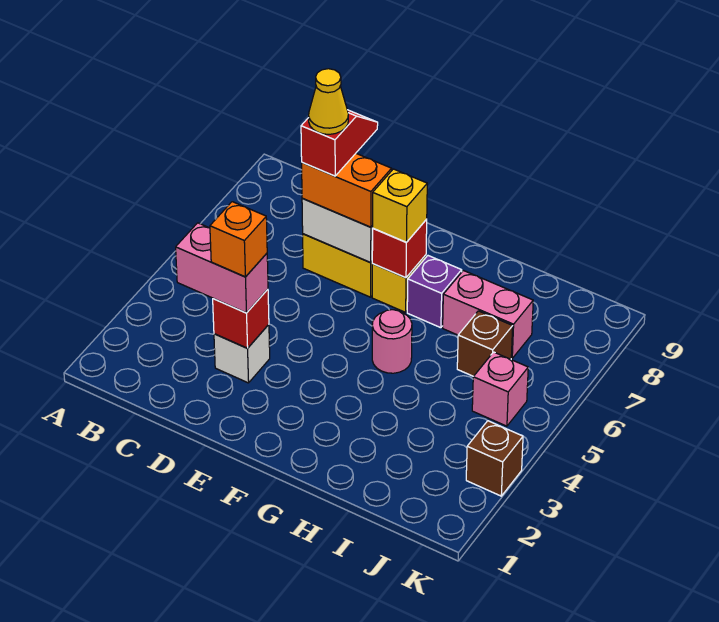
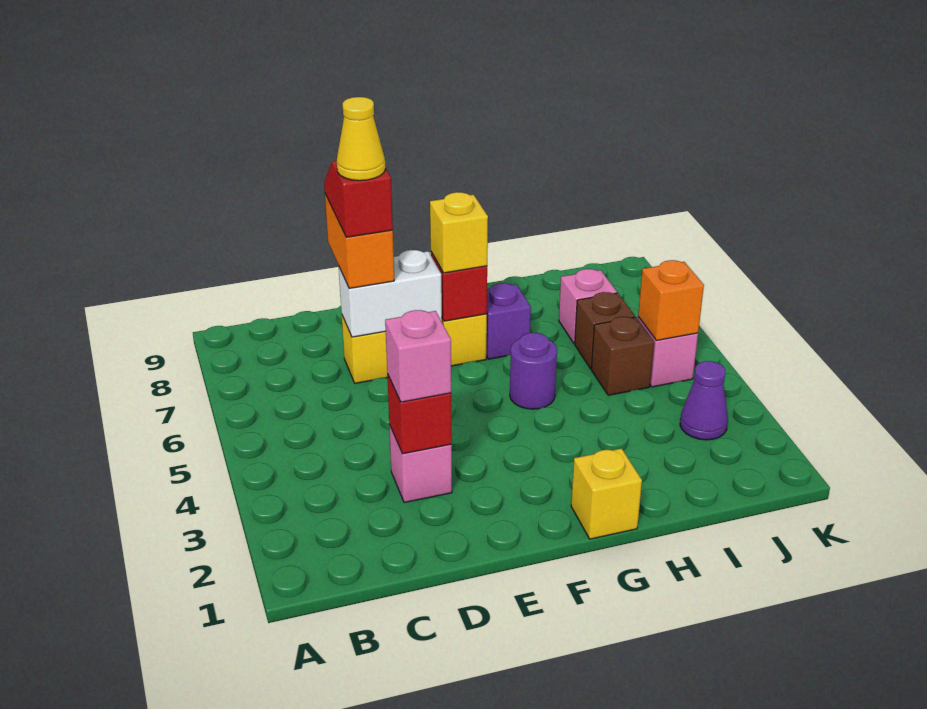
pink brick C3:D3 level 3 -> pink brick D3 level 3
white brick D3 level 1 -> pink brick D3 level 1
orange brick D3 level 4 -> orange brick J5 level 2
orange brick D7:E7 level 3 -> orange brick D7:D8 level 3
none -> yellow brick G1 level 1
pink round brick G5 level 1 -> purple round brick G5 level 1
pink brick H7:I7 level 1 -> pink brick I7 level 1
none -> purple cone J3 level 1
brown brick K3 level 1 -> brown brick I5 level 1

